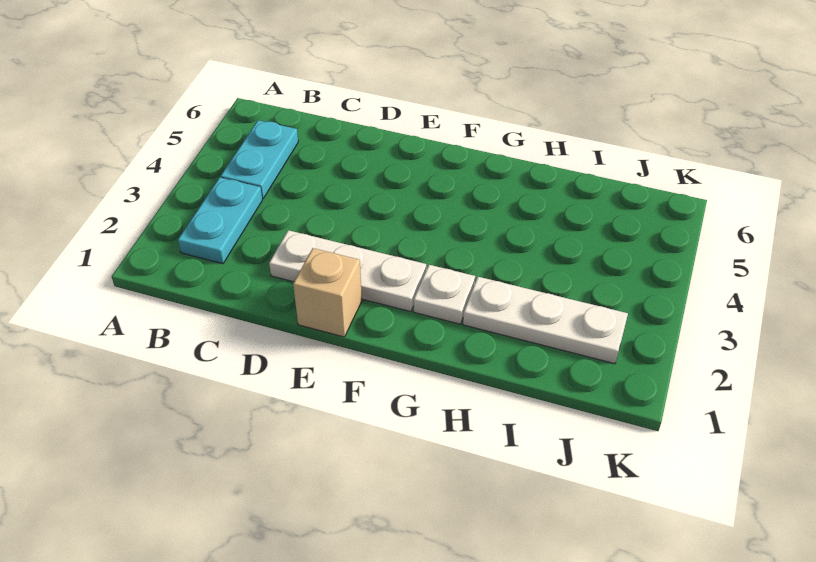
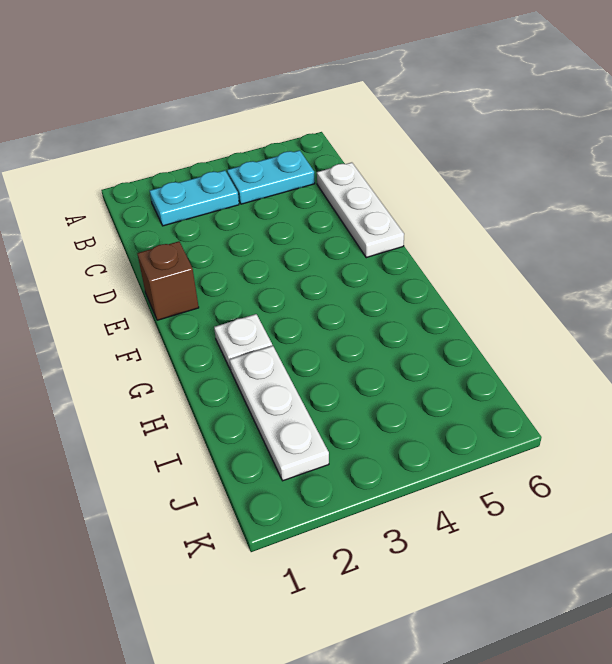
white plate D2:F2 level 1 -> white plate C6:E6 level 1
tan brick E1 level 1 -> brown brick E1 level 1

